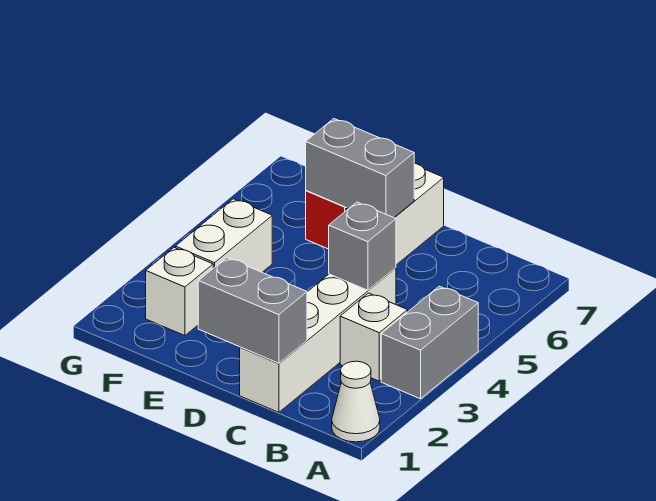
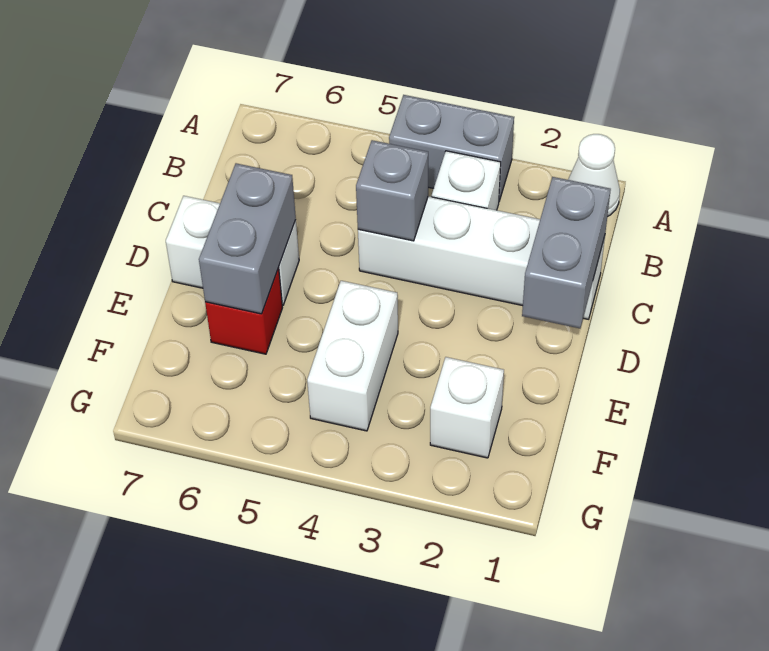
white brick F3:F4 level 1 -> white brick E4:F4 level 1

